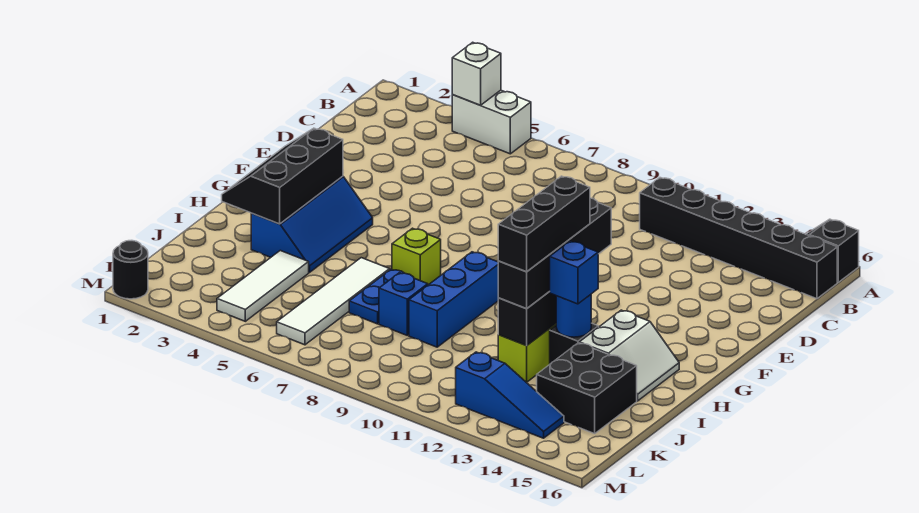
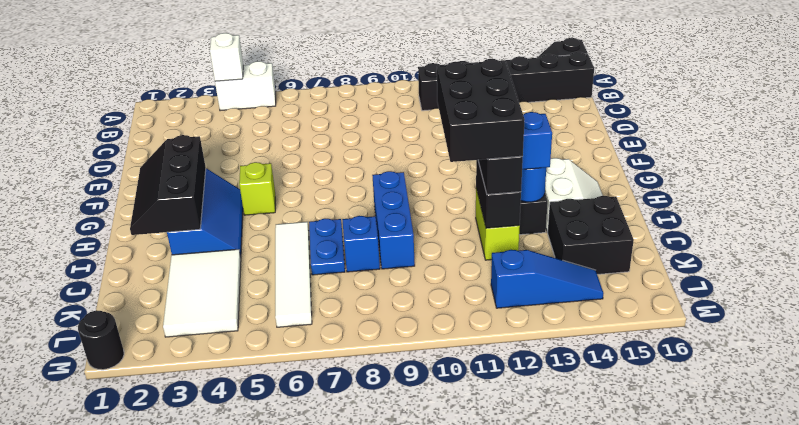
lime brick H7 level 1 -> lime brick G5 level 1
black brick H12:J12 level 4 -> black brick H11:J12 level 4
white tile J4:L4 level 1 -> white tile J3:L4 level 1

